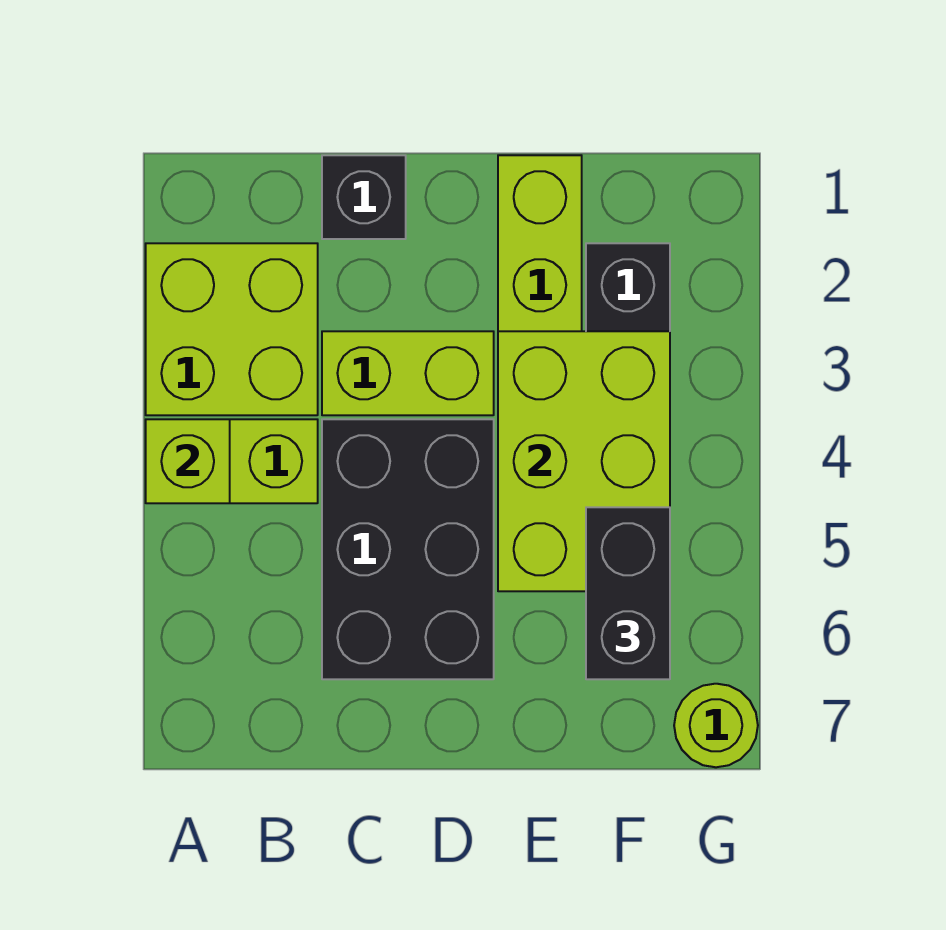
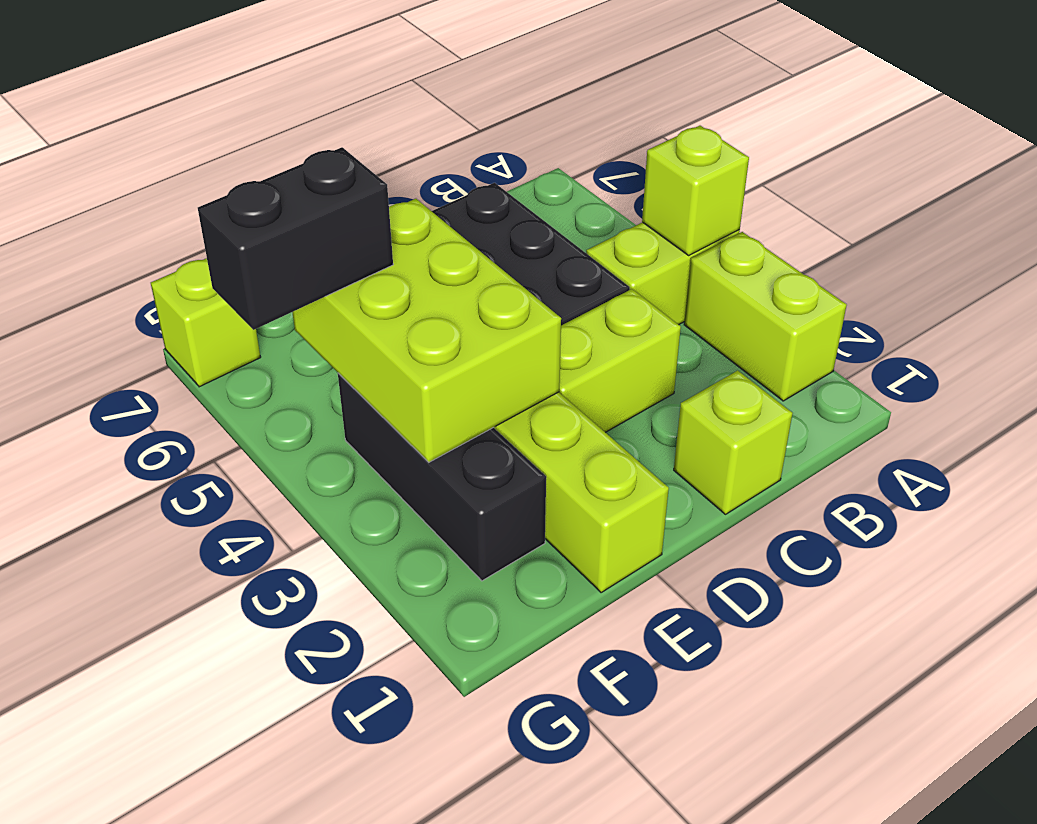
lime brick A2:B3 level 1 -> lime brick A2:A3 level 1
black brick C1 level 1 -> lime brick C1 level 1
black brick F5:F6 level 3 -> black brick F5:G5 level 3
lime round brick G7 level 1 -> lime brick G7 level 1

